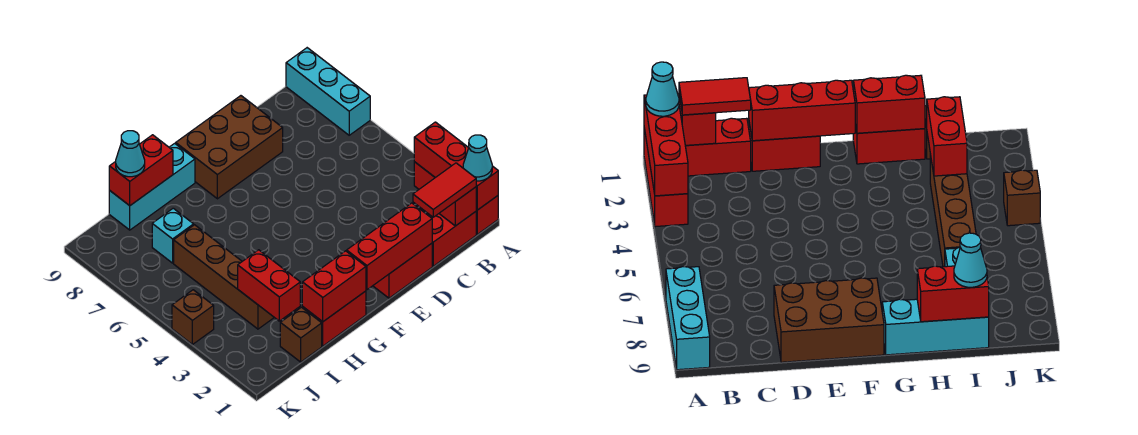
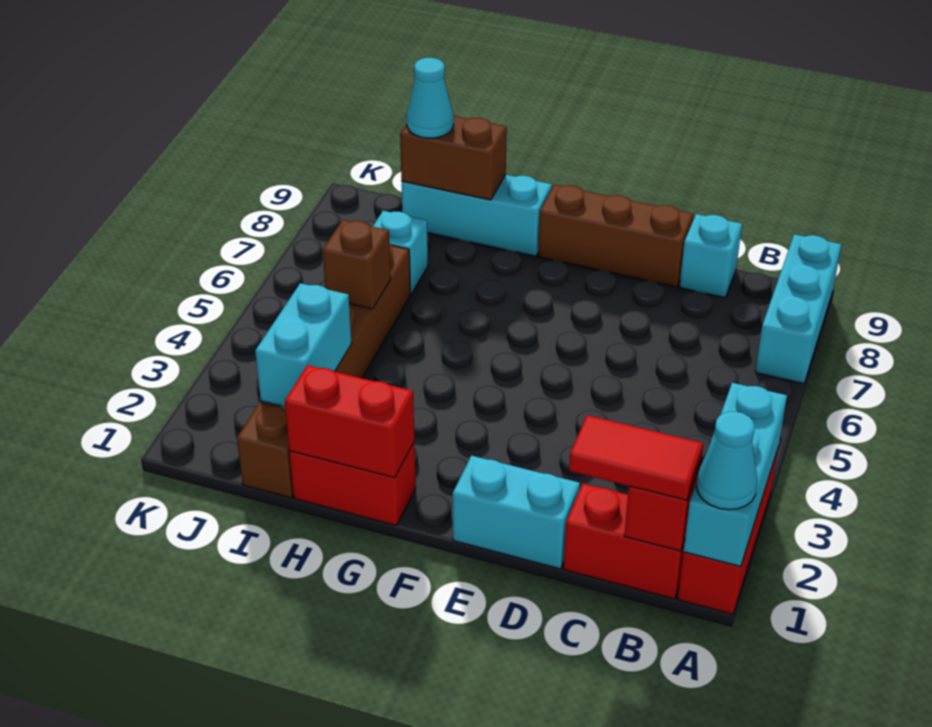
red brick A1:A3 level 2 -> cyan brick A1:A3 level 2
none -> cyan brick C9 level 1
red brick D1:E1 level 1 -> cyan brick D1:E1 level 1
red brick D1:F1 level 2 -> none
brown brick D8:F9 level 1 -> brown brick D9:F9 level 1
red brick H9:I9 level 2 -> brown brick H9:I9 level 2
red brick I2:I3 level 2 -> cyan brick I2:I3 level 2
brown brick K4 level 1 -> brown brick I5 level 2

